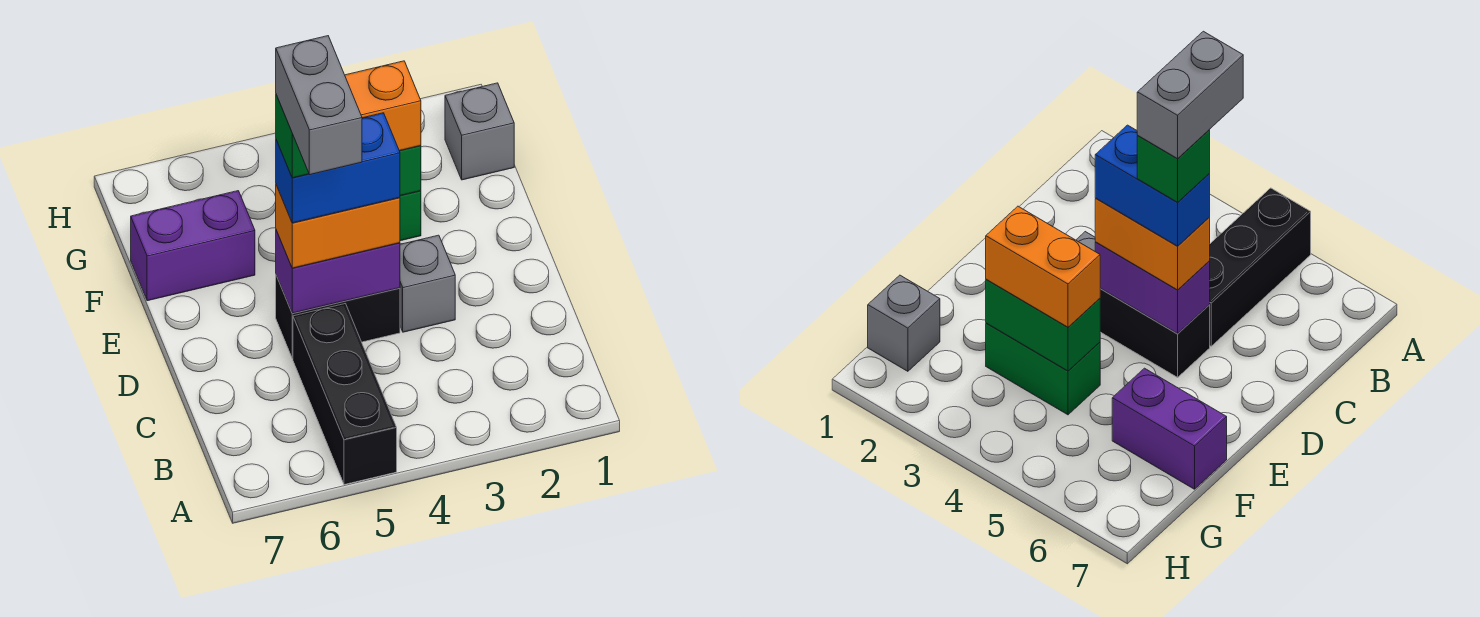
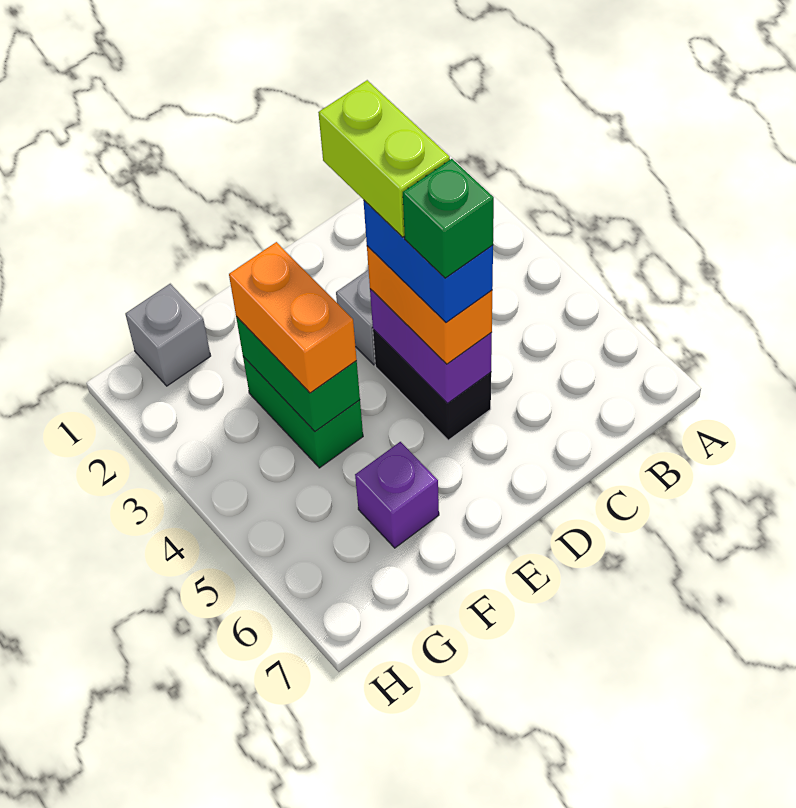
black brick A5:C5 level 1 -> none
grey brick C5:D5 level 6 -> none
none -> lime brick D3:D4 level 5
purple brick F6:F7 level 1 -> purple brick F6 level 1

